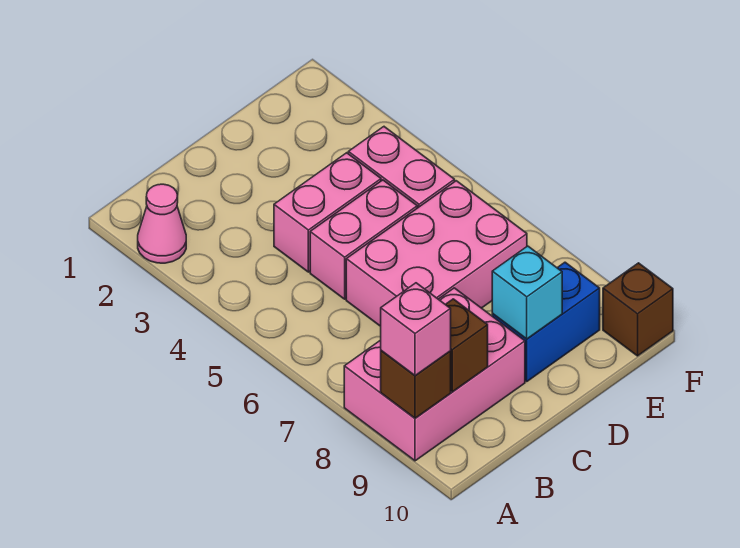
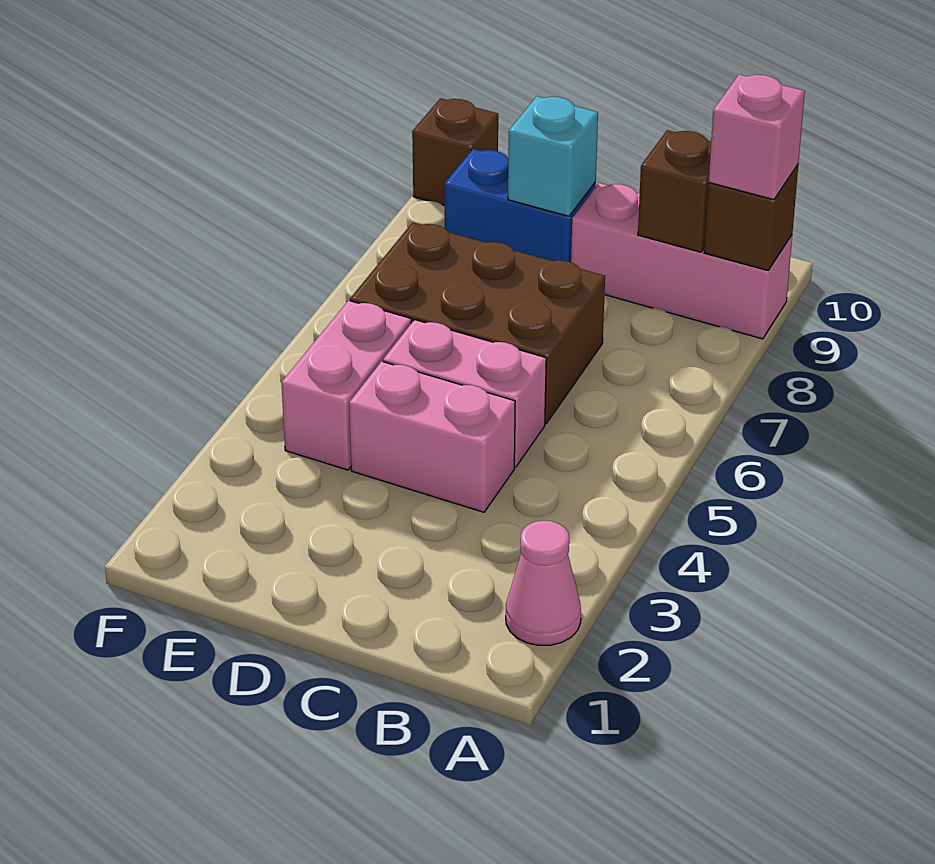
pink brick A8:C9 level 1 -> pink brick A9:C9 level 1
pink brick C6:E7 level 1 -> brown brick C6:E7 level 1

